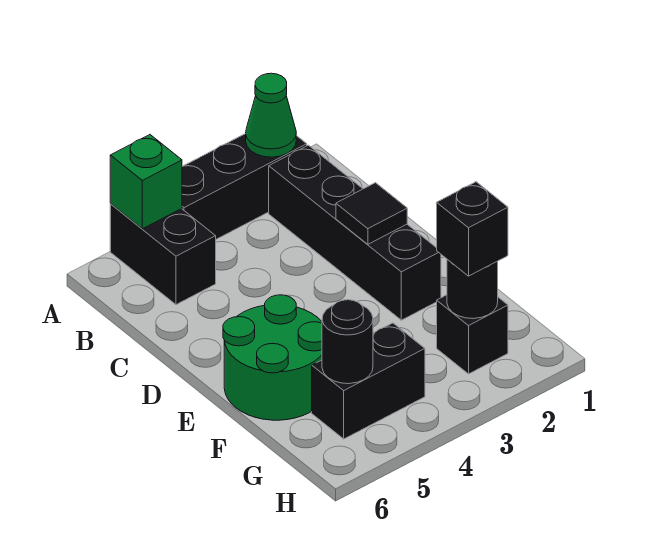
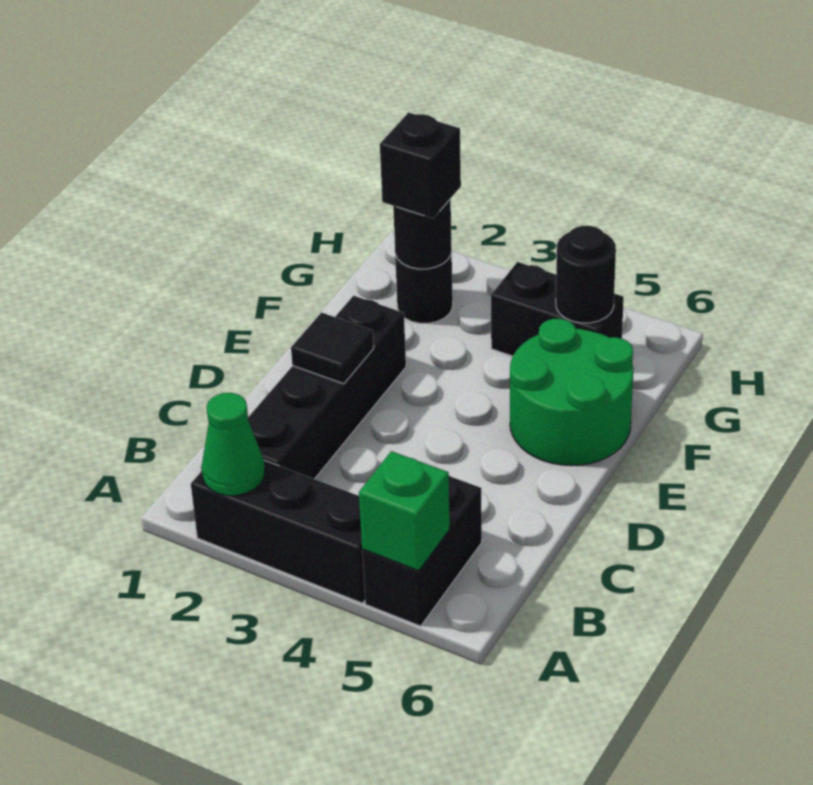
black brick G2 level 1 -> black round brick G2 level 1

